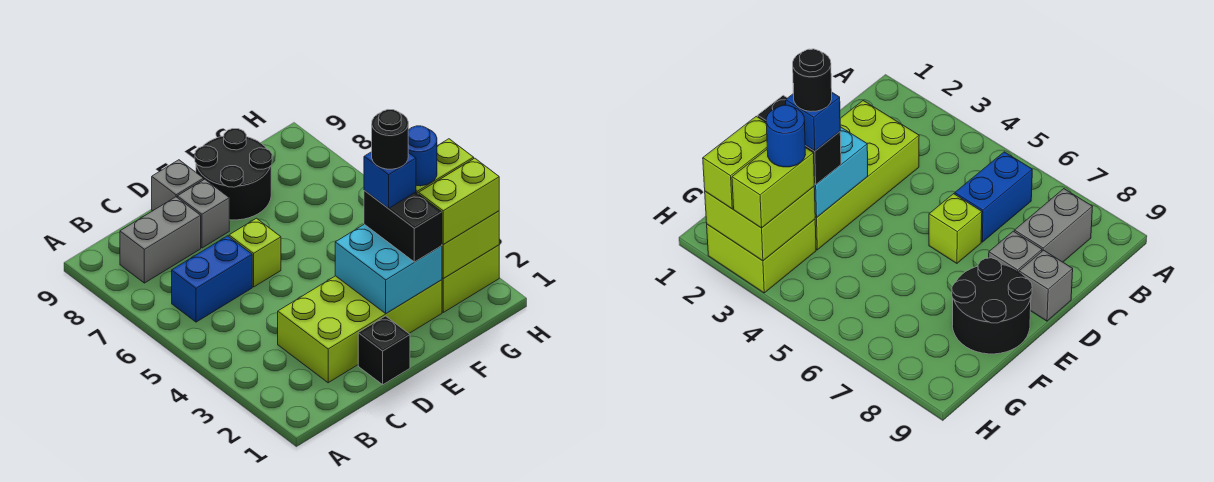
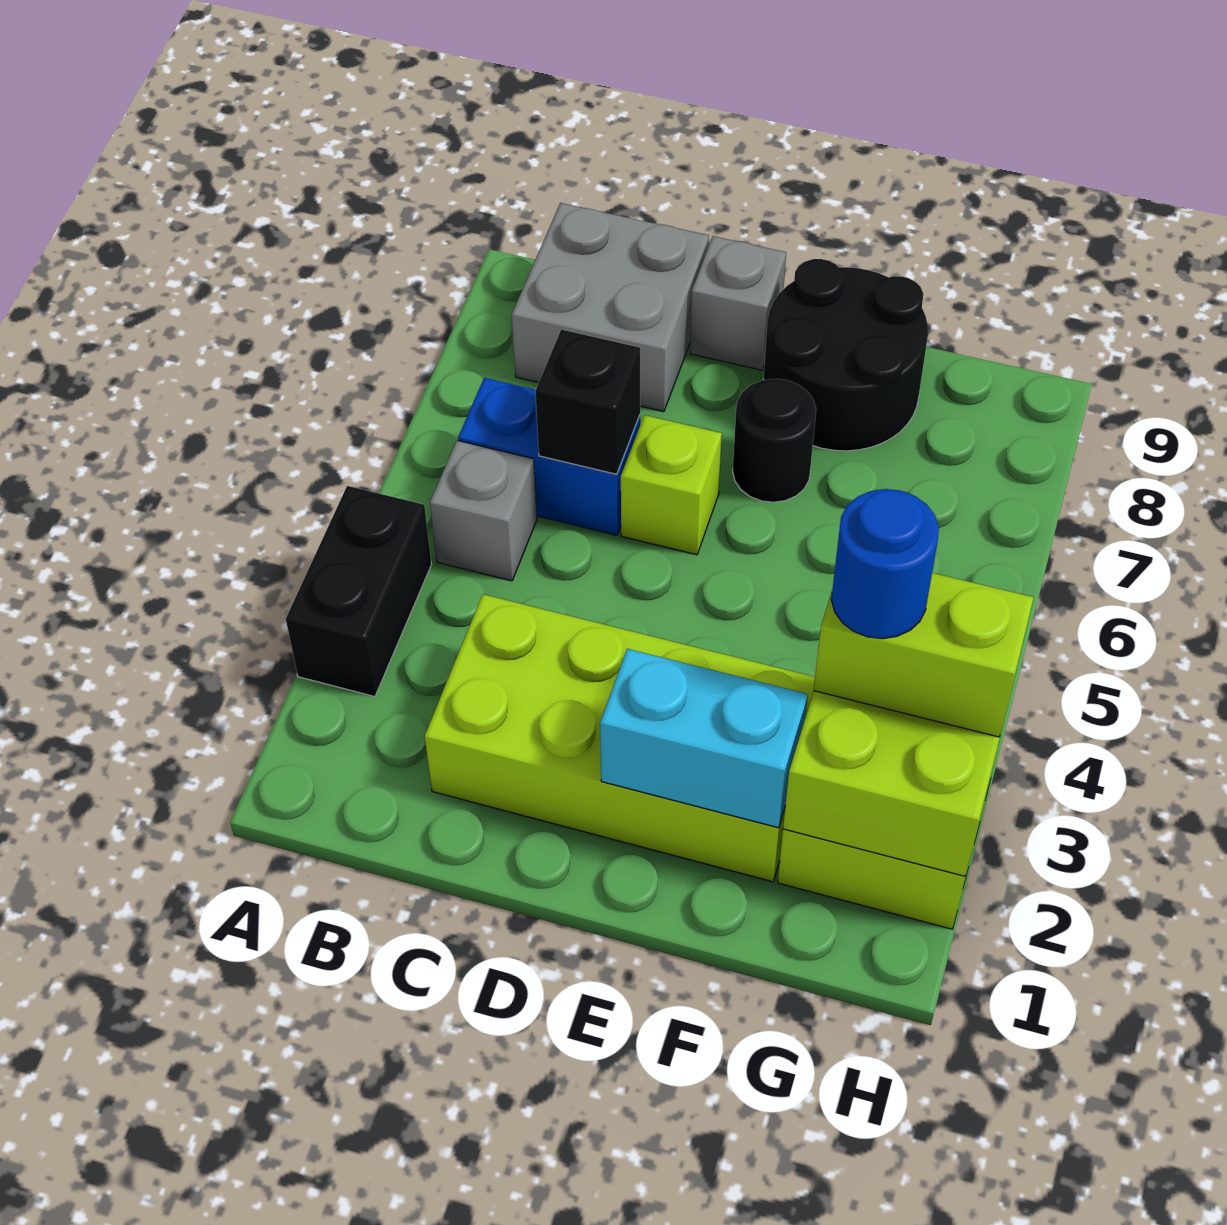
grey brick B8:C8 level 1 -> grey brick B8:C9 level 1
black brick D1 level 1 -> black brick C6 level 2
grey brick D8 level 1 -> grey brick B5 level 1
cyan brick E2:F3 level 2 -> cyan brick E2:F2 level 2
black brick F2:F3 level 3 -> black brick A3:A4 level 1
blue brick F3 level 4 -> none
black round brick F3 level 5 -> black round brick E7 level 1
lime brick G2:H2 level 3 -> none

